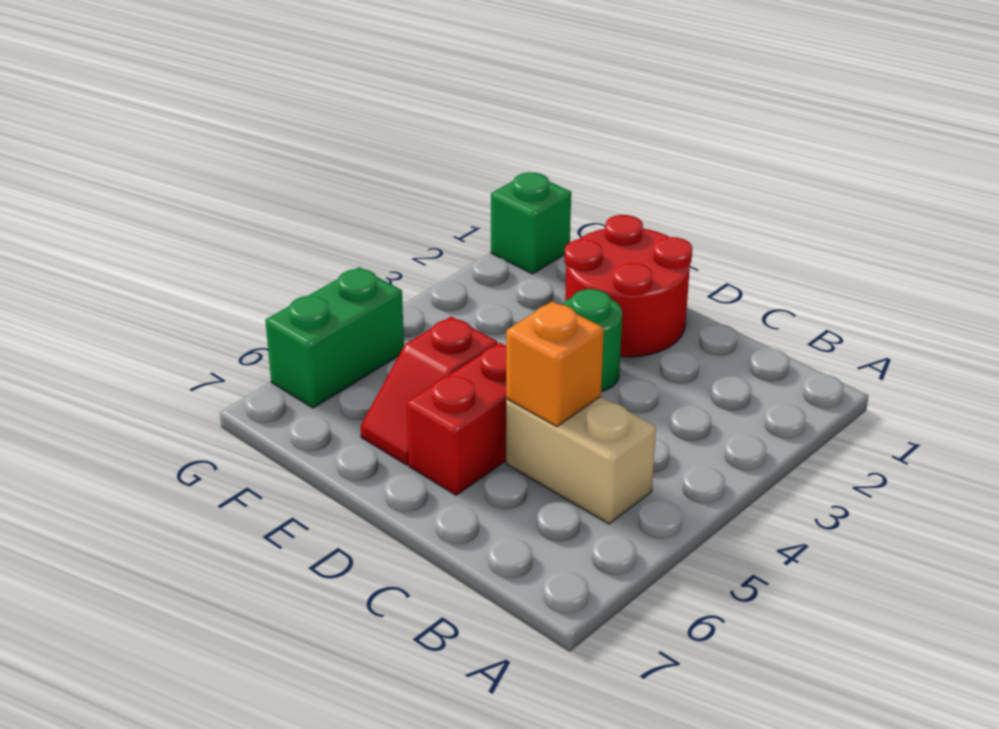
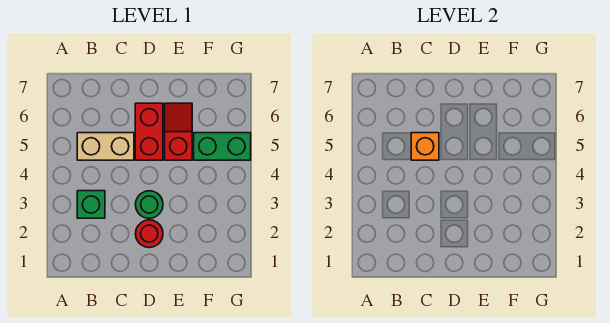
red round brick D1:E2 level 1 -> red round brick D2 level 1
green brick G1 level 1 -> green brick B3 level 1
green brick G5:G6 level 1 -> green brick F5:G5 level 1

